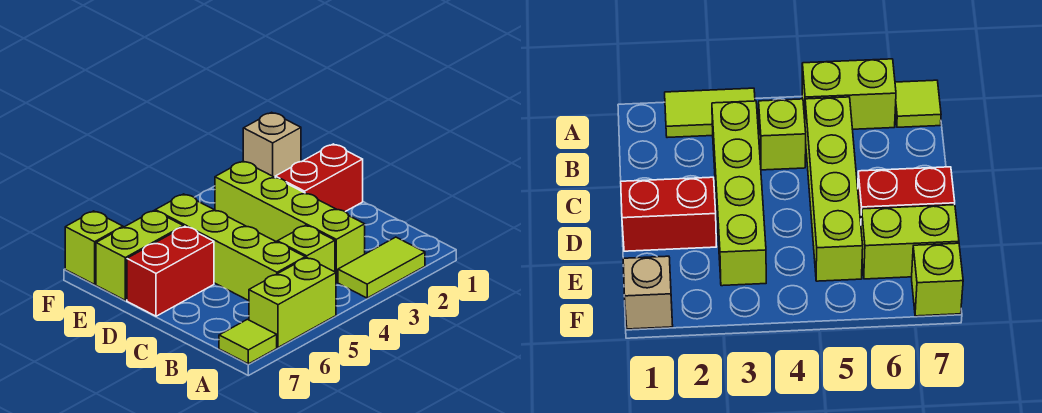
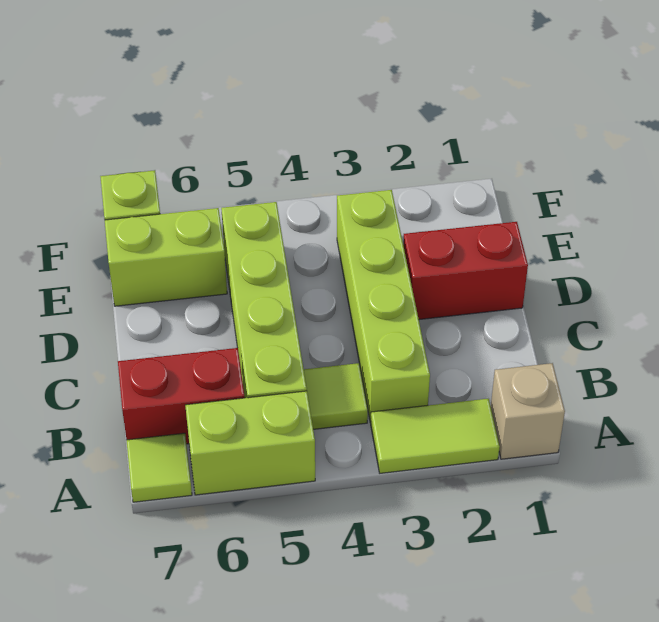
lime brick B4 level 1 -> lime tile B4 level 1
red brick D6:D7 level 1 -> red brick B6:B7 level 1
tan brick F1 level 1 -> tan brick A1 level 1

